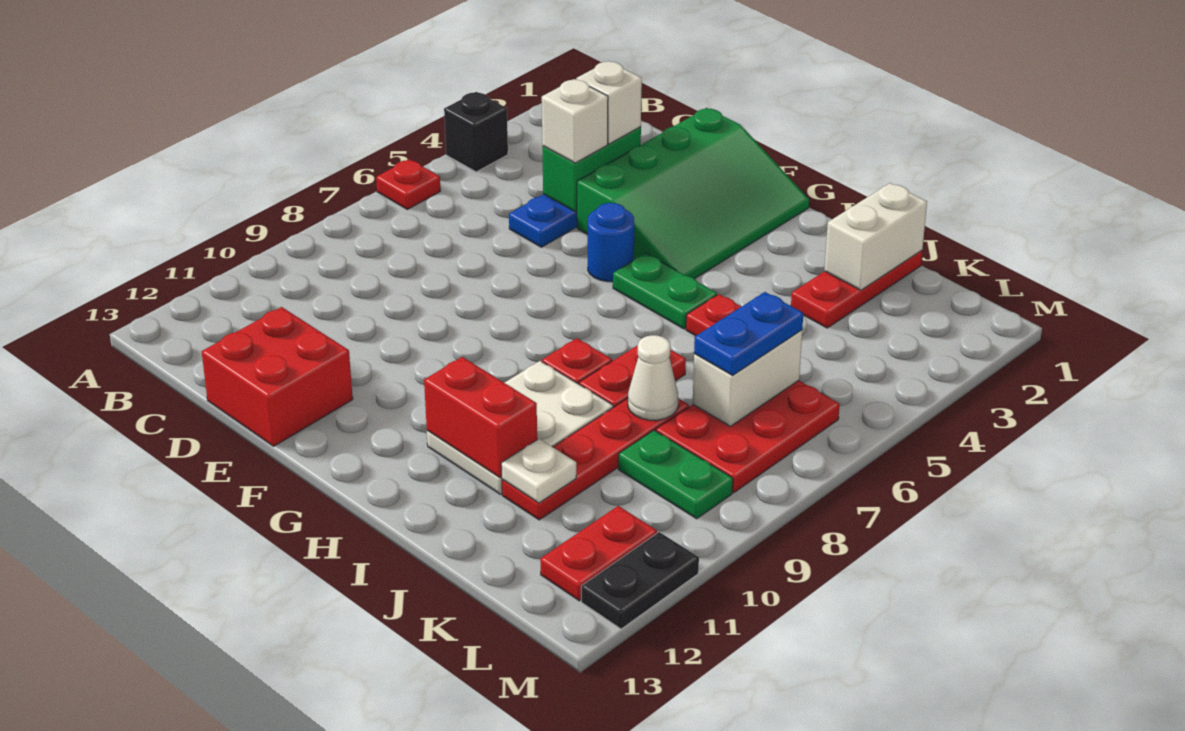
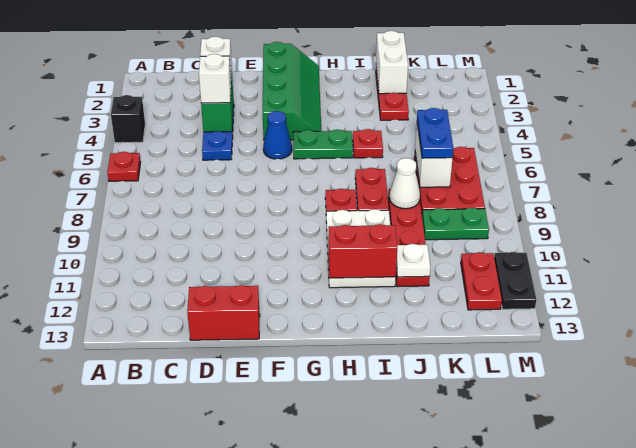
red brick D12:E13 level 1 -> red brick D13:E13 level 1
green slope E1:G4 level 1 top E -> green slope F1:G4 level 1 top F
blue round brick F5 level 1 -> blue cone F5 level 1

